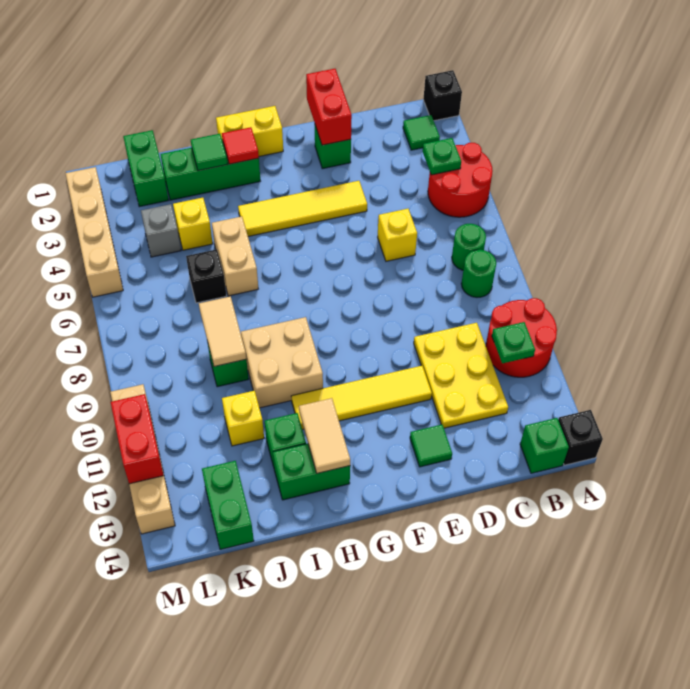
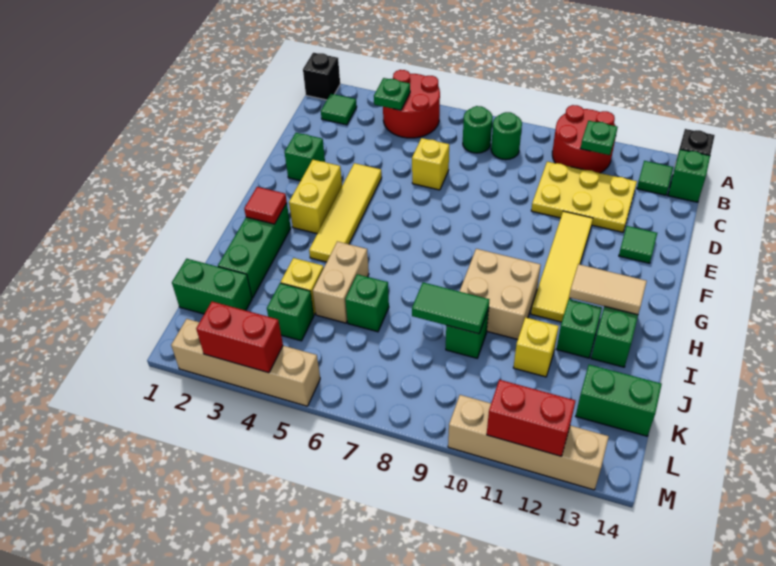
red brick E1:E2 level 2 -> red brick M3:M4 level 2
yellow brick G1:H1 level 1 -> yellow brick F3:G3 level 1
green tile I2 level 2 -> green tile B13 level 1
tan brick I5:I6 level 1 -> tan brick I5:J5 level 1
black brick J6 level 1 -> green brick J6 level 1
tan tile J8:J9 level 2 -> green tile J8:J9 level 2
grey brick K4 level 1 -> green brick K4 level 1

